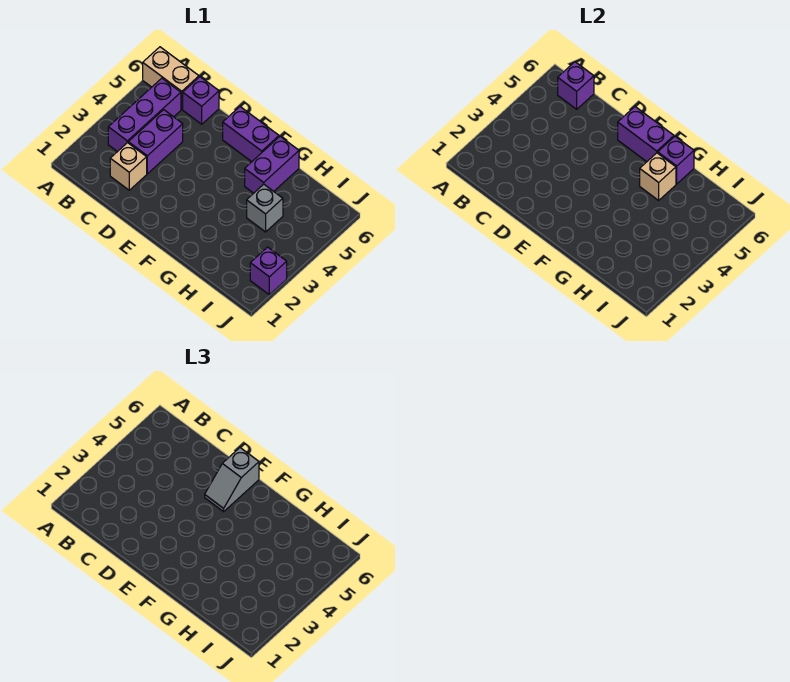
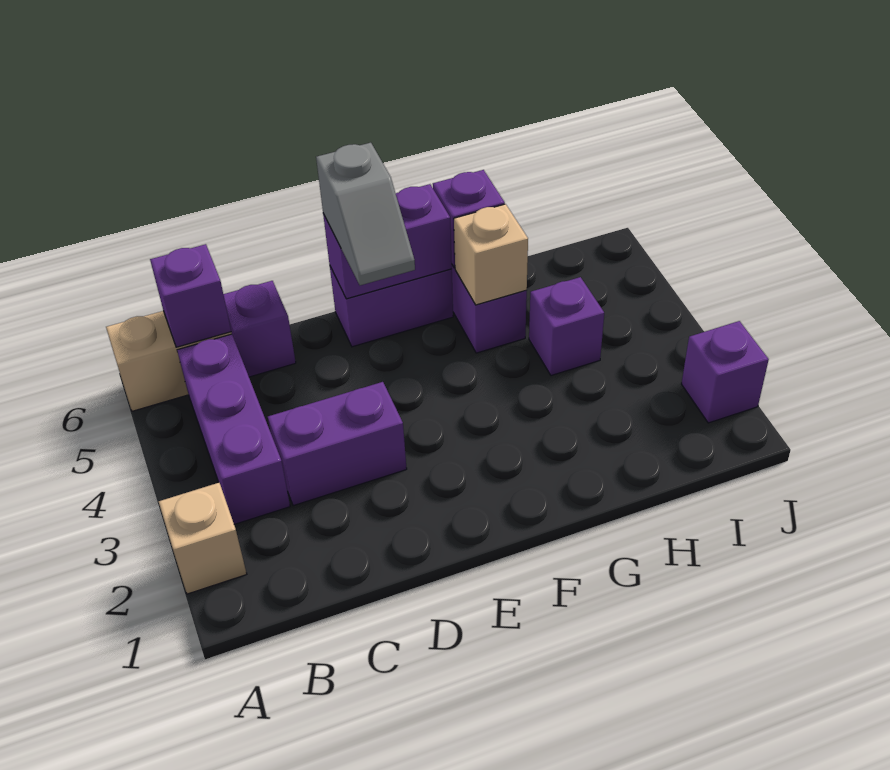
tan brick C2 level 1 -> tan brick A2 level 1
purple brick C3:C4 level 1 -> purple brick C3:D3 level 1
grey brick H4 level 1 -> purple brick H4 level 1

